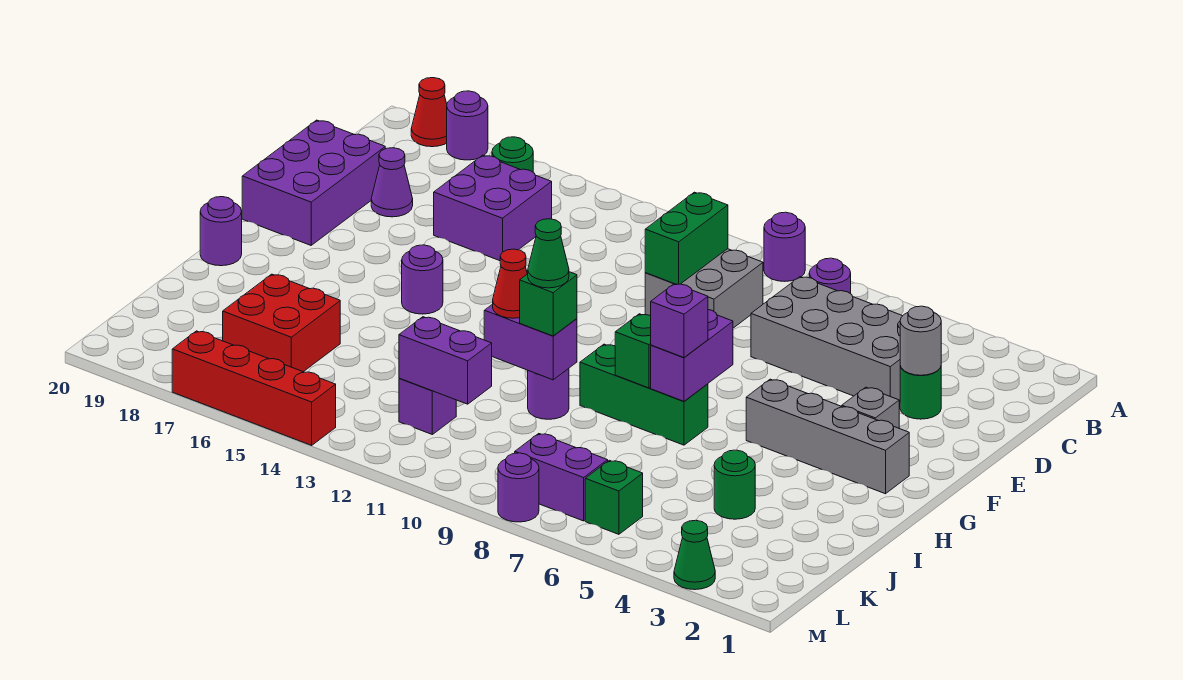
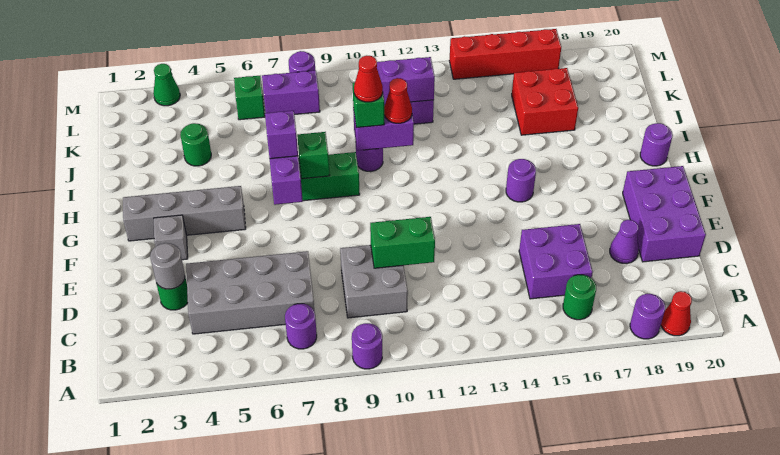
green brick C10:D10 level 2 -> green brick D10:D11 level 2
green cone I10 level 4 -> red cone I10 level 4

